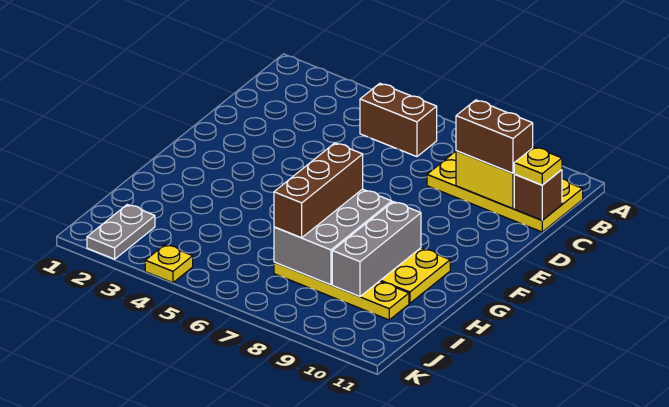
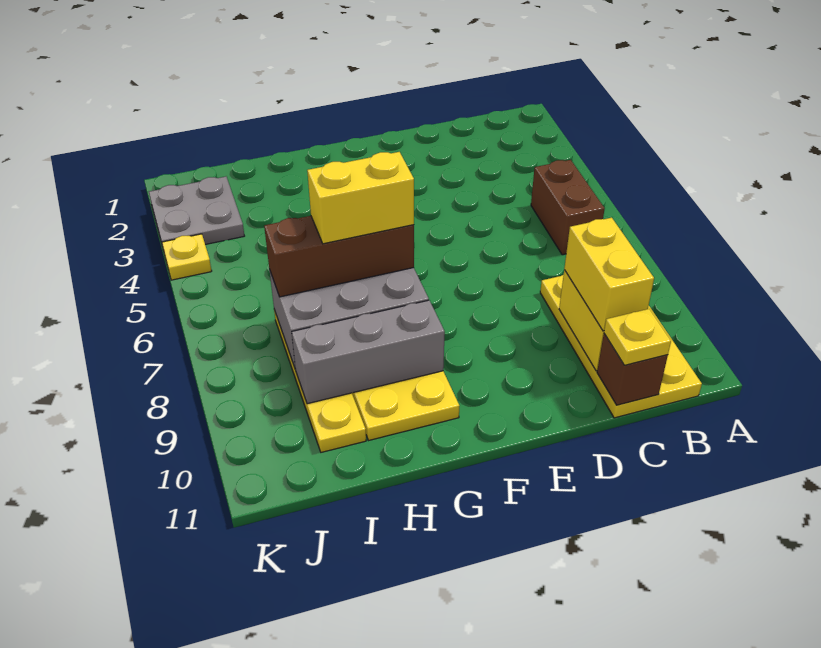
brown brick C9:C10 level 3 -> yellow brick C9:C10 level 3
none -> yellow brick G7:H7 level 4
grey plate J2:K2 level 1 -> grey plate J2:K3 level 1

